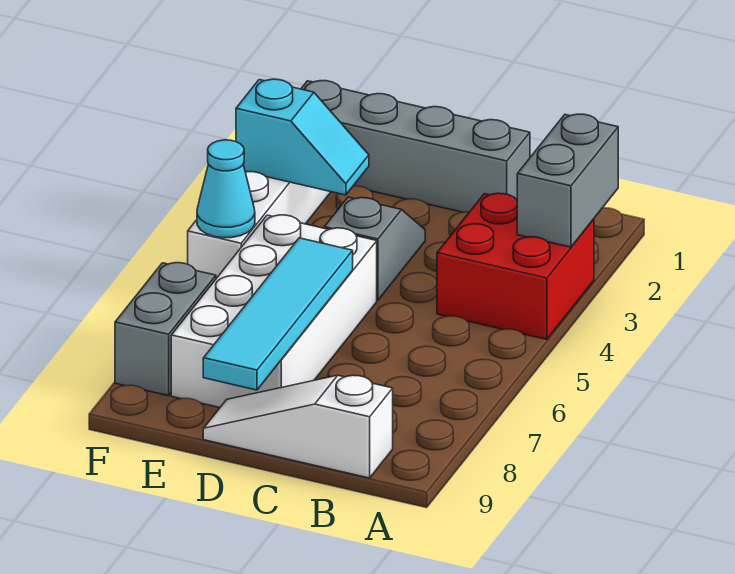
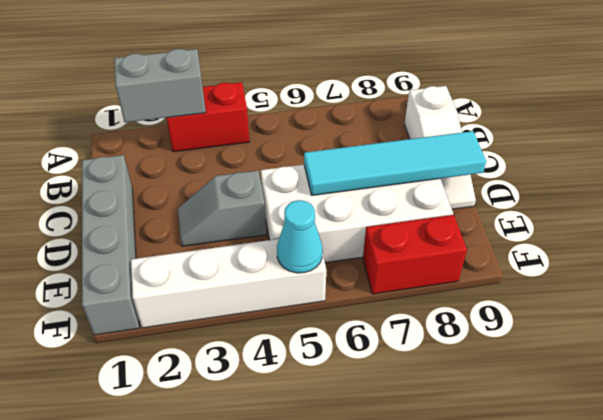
red brick A3:B4 level 1 -> red brick A3:A4 level 1
cyan slope E3:F3 level 2 top F -> none
grey brick F7:F8 level 1 -> red brick F7:F8 level 1

